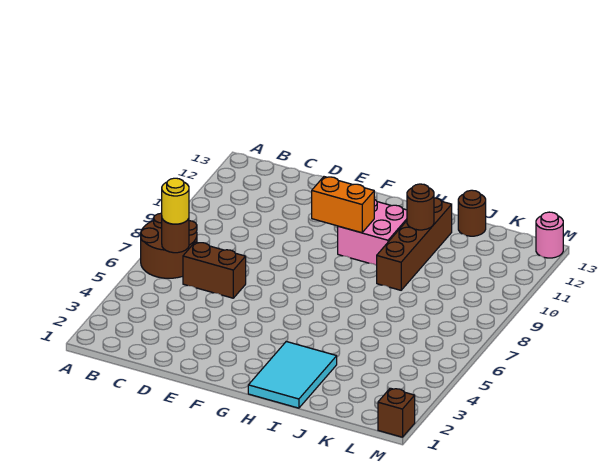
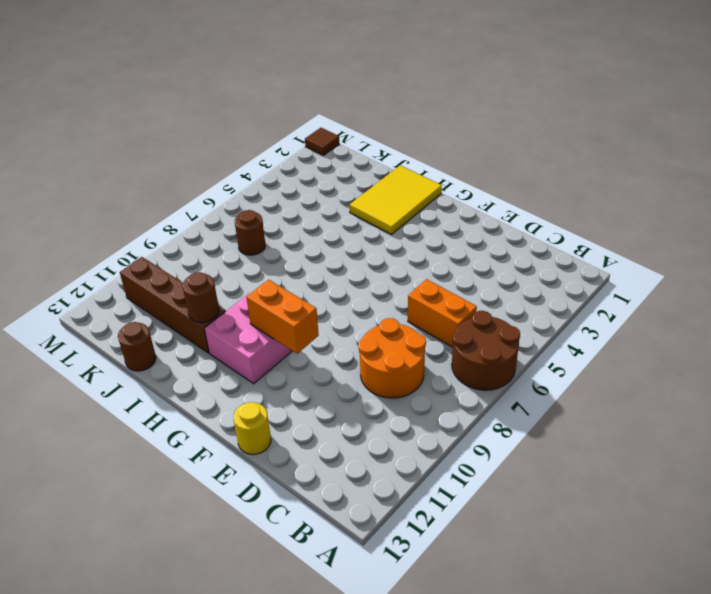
brown round brick B6 level 2 -> brown round brick K7 level 1
yellow round brick B6 level 3 -> yellow round brick E13 level 1
brown brick C6:D6 level 1 -> orange brick C6:D6 level 1
none -> orange round brick C8:D9 level 1
cyan tile H1:I3 level 1 -> yellow tile H1:I3 level 1
brown brick I9:I12 level 1 -> brown brick I11:L11 level 1
brown brick M1 level 1 -> brown tile M1 level 1
pink round brick M13 level 1 -> none

